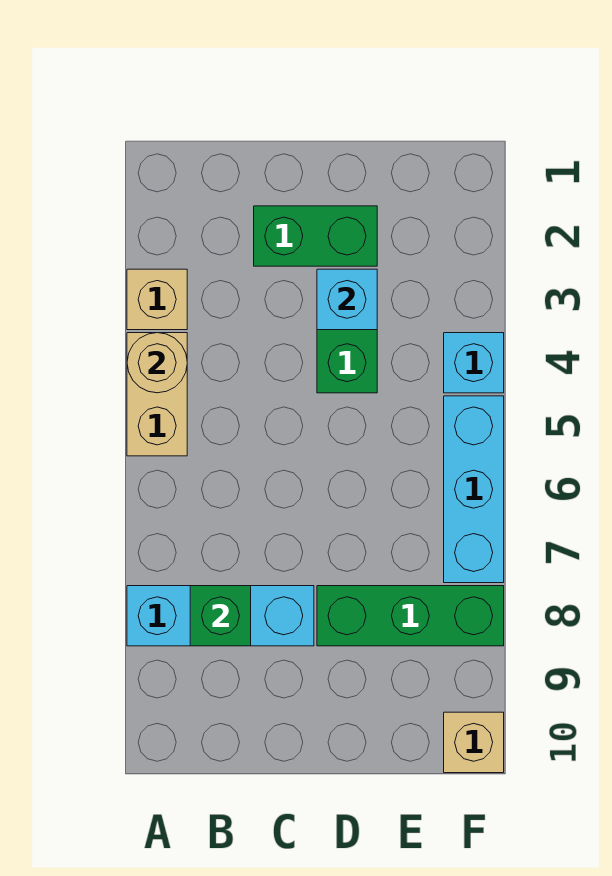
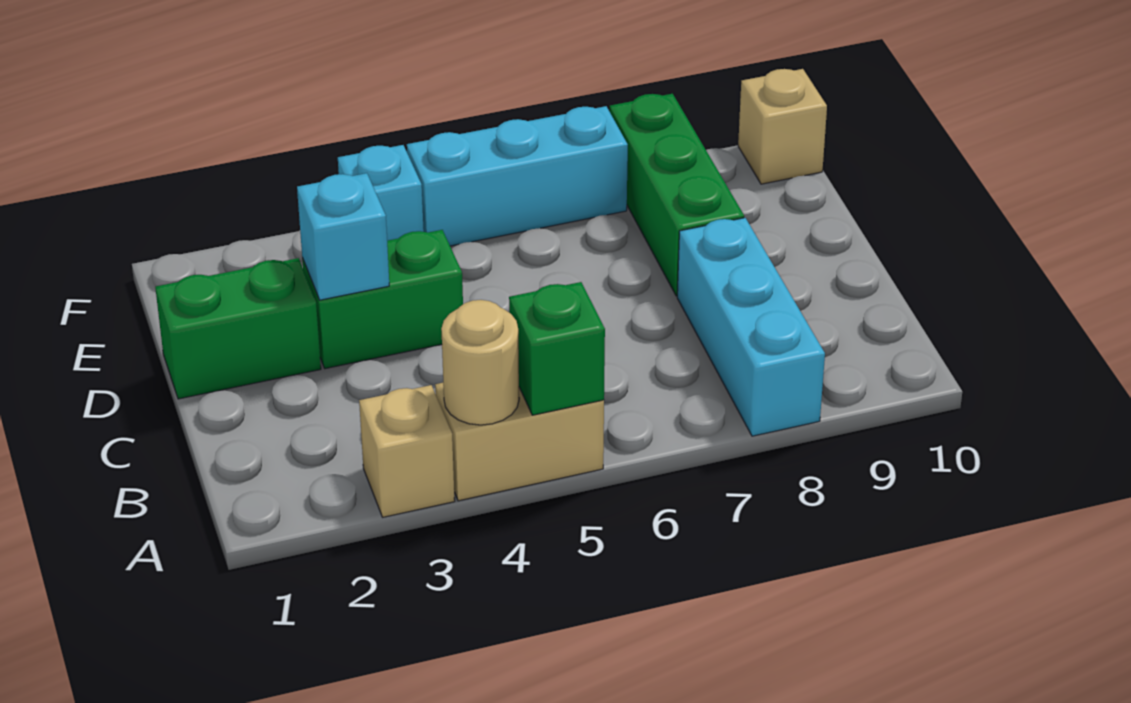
green brick B8 level 2 -> green brick A5 level 2
green brick C2:D2 level 1 -> green brick D1:D2 level 1

